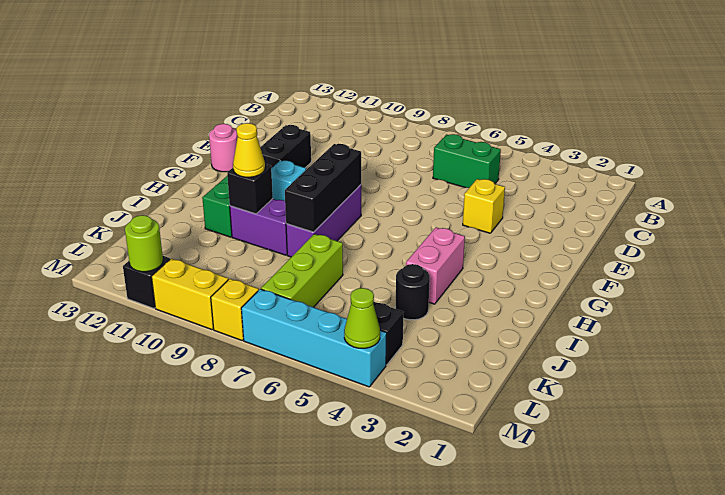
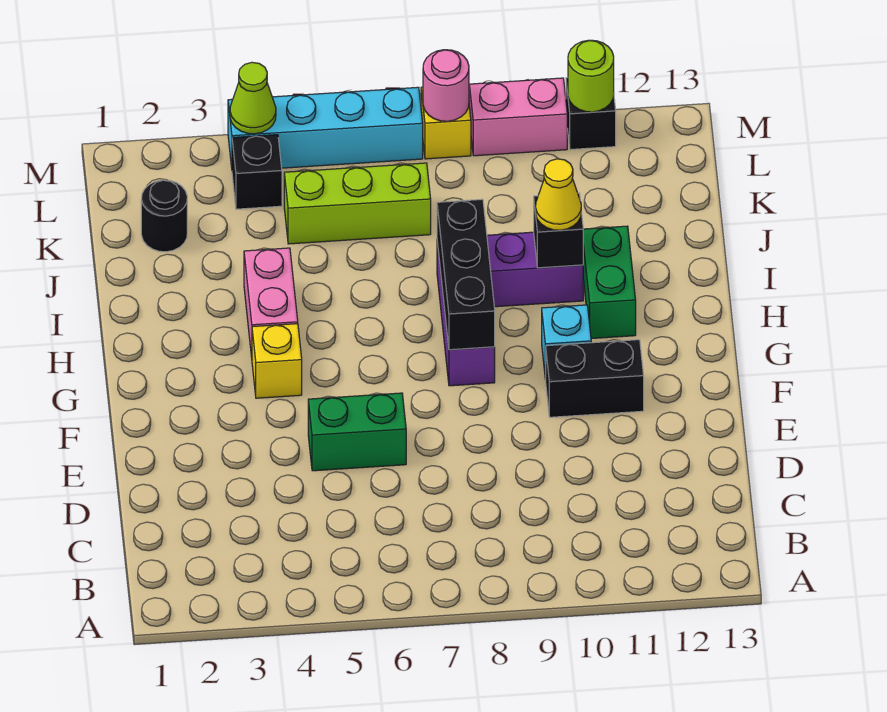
green brick C5:C6 level 1 -> green brick E5:E6 level 1
yellow brick E4 level 1 -> yellow brick G4 level 1
black brick E11:F11 level 1 -> black brick F10:F11 level 1
pink round brick F13 level 1 -> pink round brick M8 level 2
black round brick J4 level 1 -> black round brick K2 level 1
lime brick J7:L7 level 1 -> lime brick K5:K7 level 1
yellow brick M9:M10 level 1 -> pink brick M9:M10 level 1

